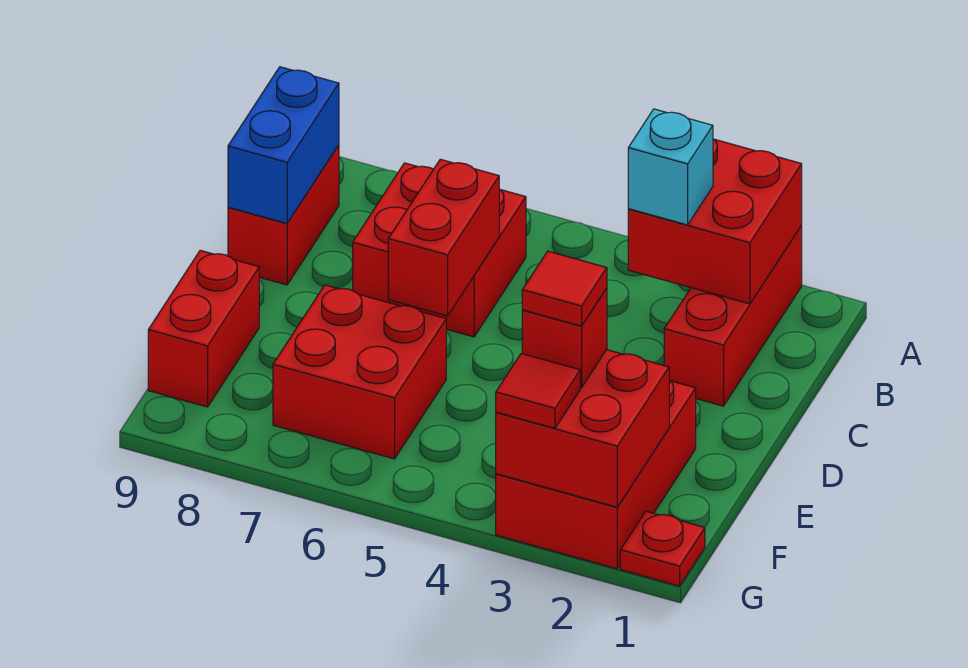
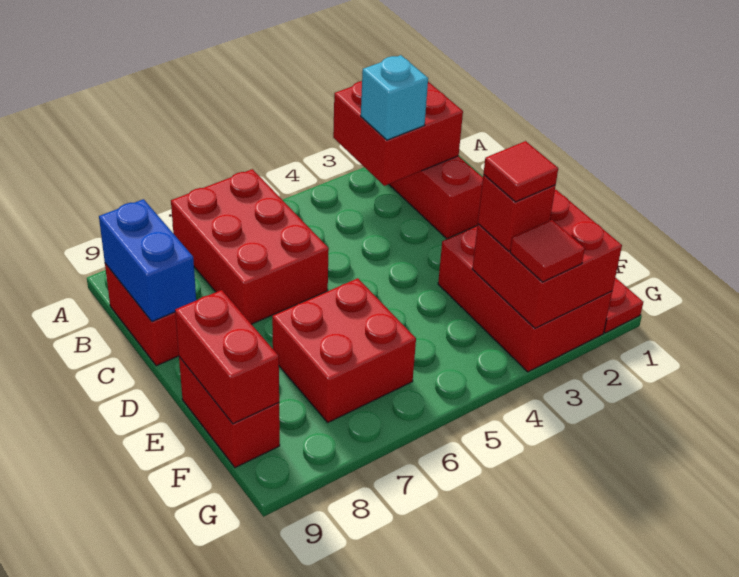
red brick B6:C7 level 1 -> red brick A6:C7 level 1
red brick C6:D6 level 2 -> red brick E9:F9 level 2

